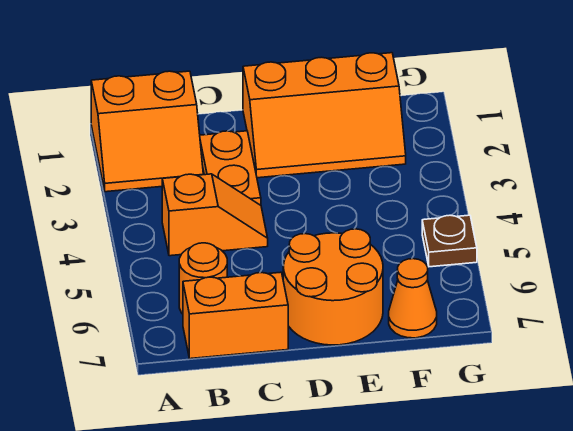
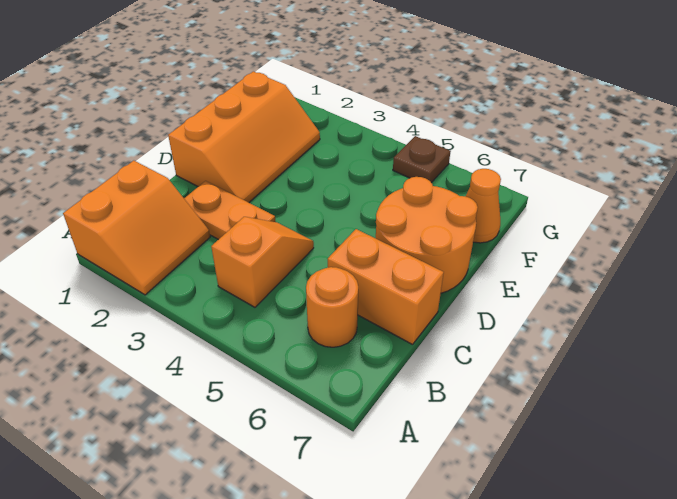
orange brick B7:C7 level 1 -> orange brick C6:C7 level 1

